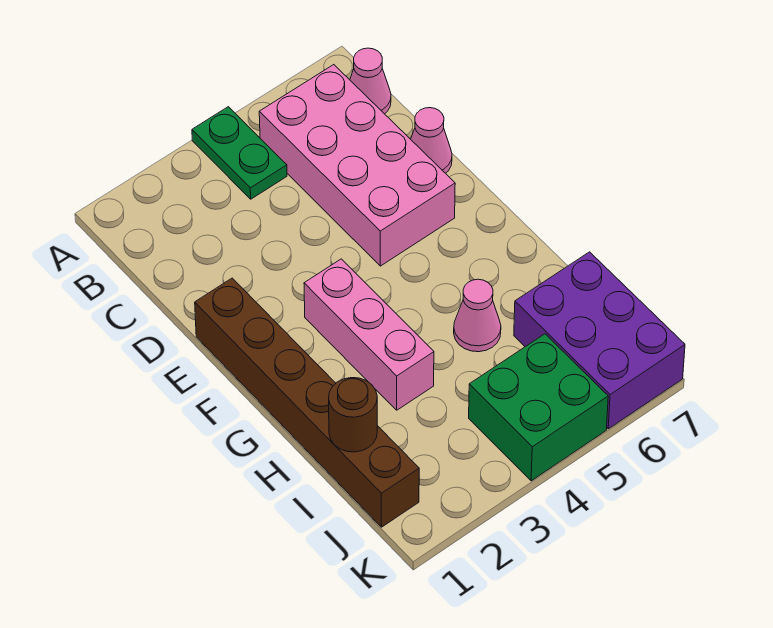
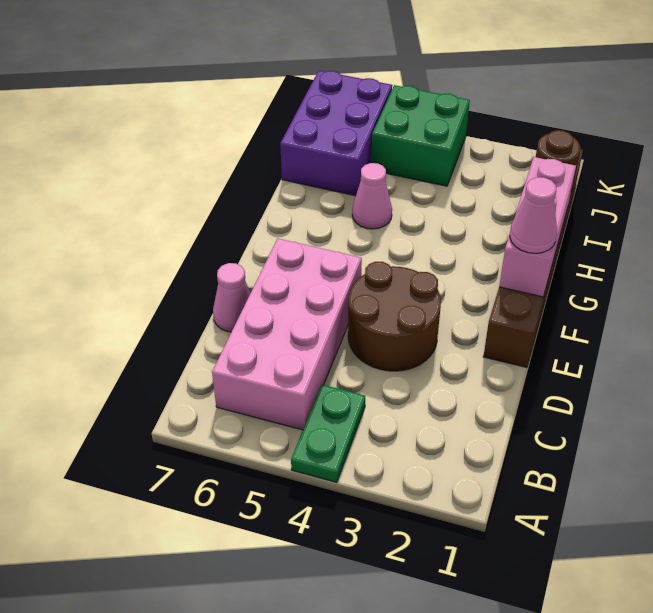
pink cone B7 level 1 -> pink cone F1 level 3
none -> brown round brick D3:E4 level 1
pink brick F3:H3 level 1 -> pink brick F1:H1 level 2

